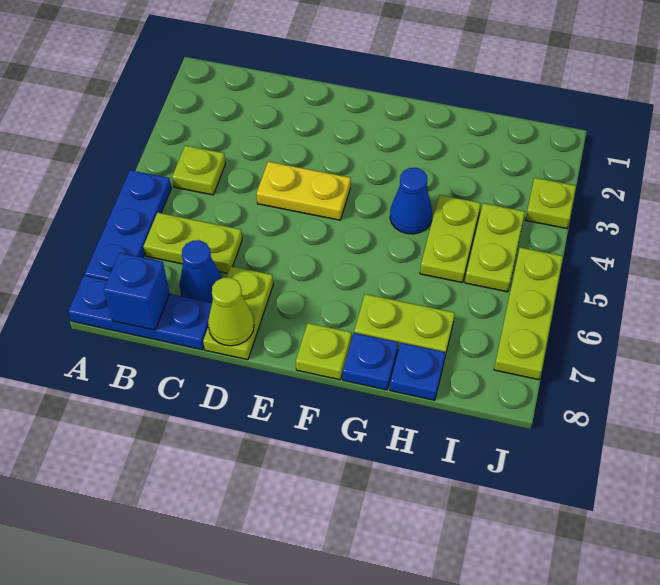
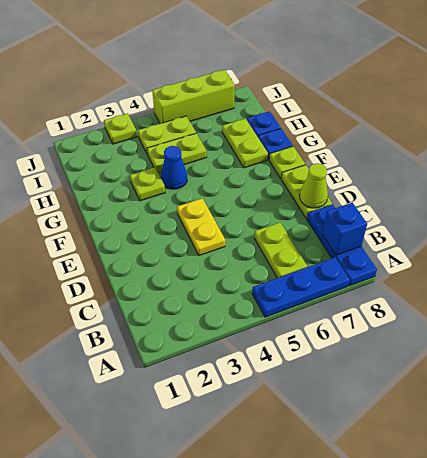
lime plate B4 level 1 -> lime plate G3 level 1
blue cone C7 level 1 -> none
lime plate D7:D8 level 1 -> lime plate D8:E8 level 1
lime plate J5:J7 level 1 -> lime brick J5:J7 level 1

